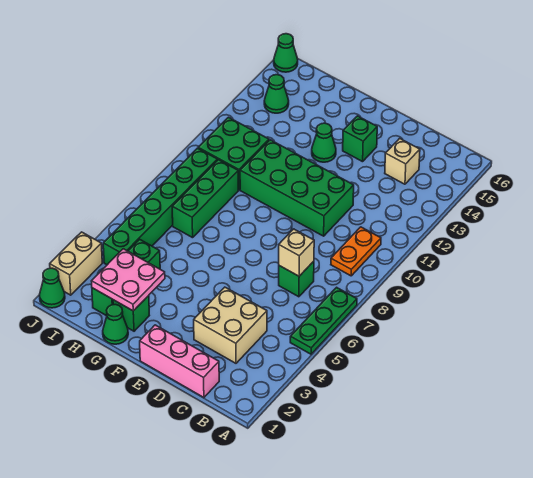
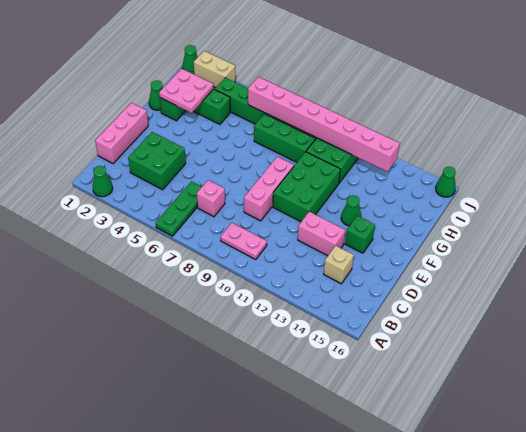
green plate A5:A7 level 1 -> green plate A6:C6 level 1
orange plate B9:B10 level 1 -> pink plate B9:B10 level 1
tan brick C3:D4 level 1 -> green brick C3:D4 level 1
green brick C7 level 1 -> pink brick C7 level 1
tan brick C7 level 2 -> none
none -> pink brick D9:F9 level 1
green brick D10:G11 level 1 -> green brick E10:G11 level 1
none -> pink brick D12:D13 level 1
none -> pink brick I6:I13 level 2
green cone I14 level 1 -> green cone A2 level 1

